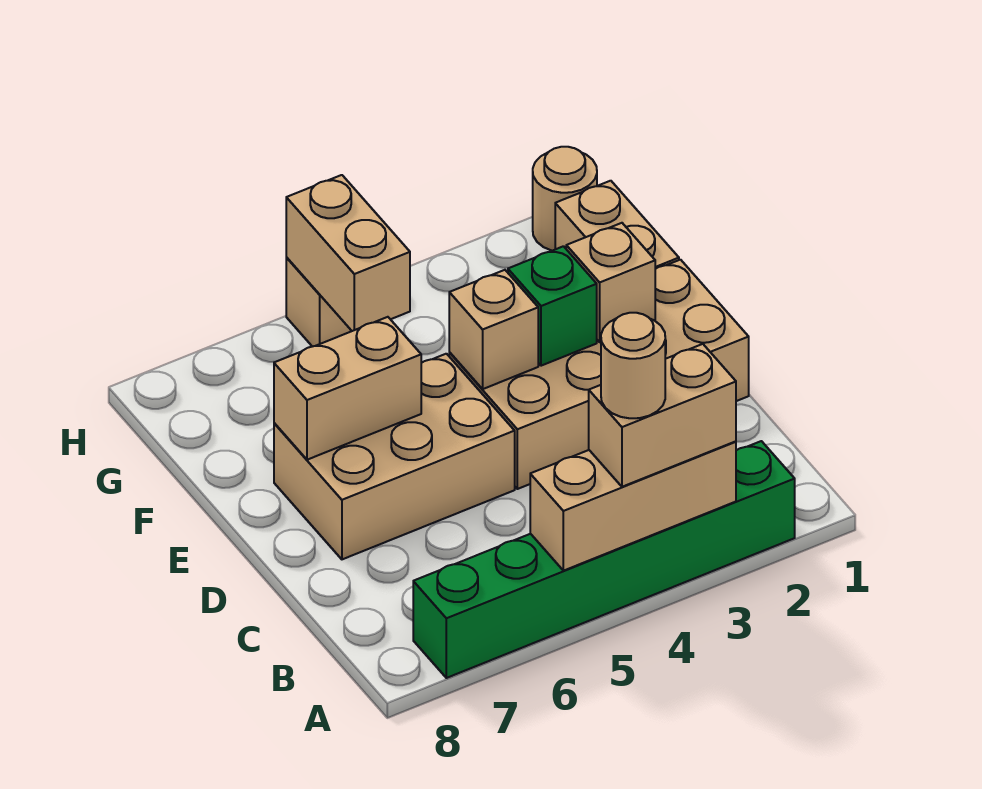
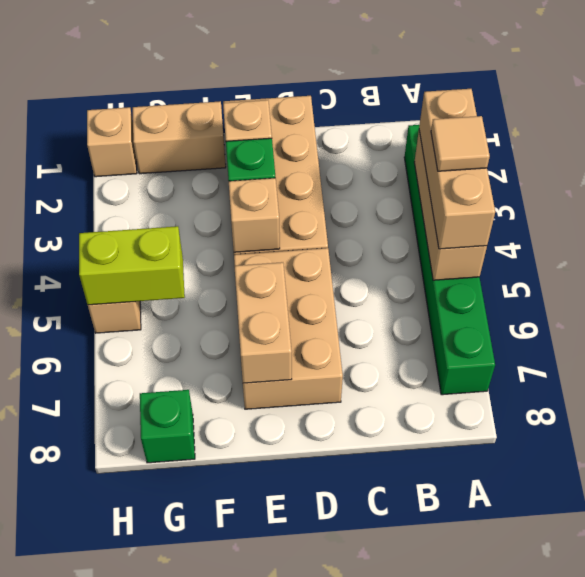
tan brick A3:A4 level 3 -> tan brick A3:A5 level 3
tan round brick A4 level 4 -> tan tile A4 level 4
tan brick G5:H5 level 2 -> lime brick G5:H5 level 2
none -> green brick G8 level 1
tan round brick H1 level 1 -> tan brick H1 level 1

